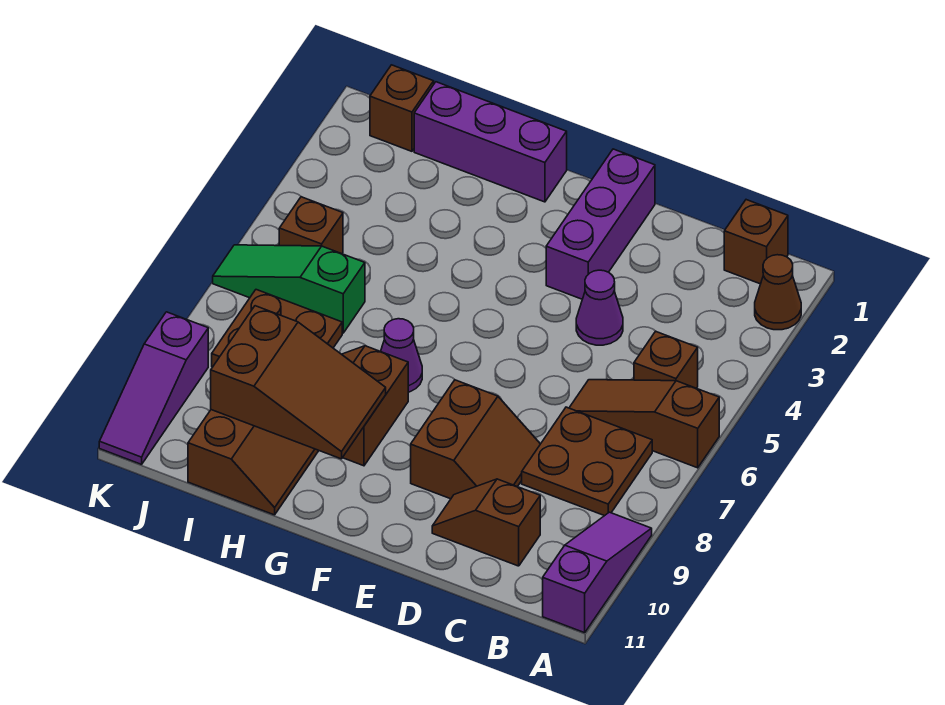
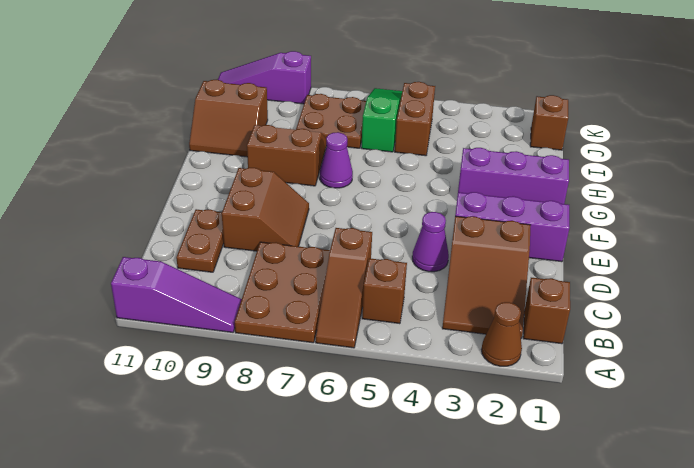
brown slope A6:C6 level 1 top A -> brown slope A6:C6 level 1 top C
brown plate B7:C8 level 1 -> brown plate A7:C8 level 1
brown slope C10:D10 level 1 top C -> brown plate C10:D10 level 1
brown slope D8:E9 level 1 top E -> brown slope D8:E9 level 1 top 9
purple brick G1:I1 level 1 -> purple brick G1:G3 level 1
brown slope G9:I10 level 2 top I -> brown slope B2:D3 level 1 top D
brown brick J5 level 1 -> brown brick I5:J5 level 1

